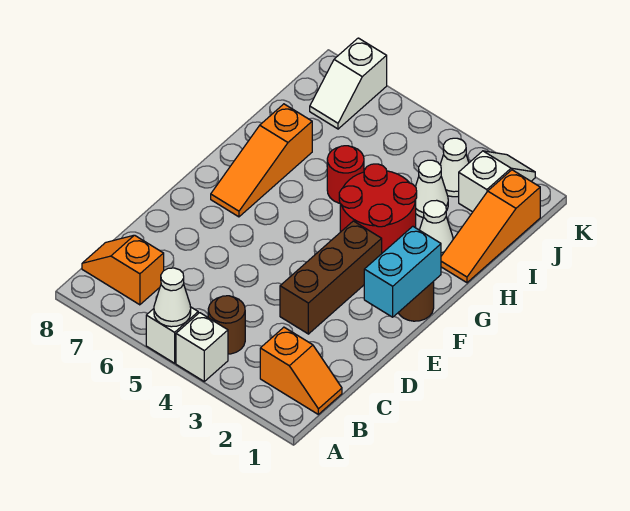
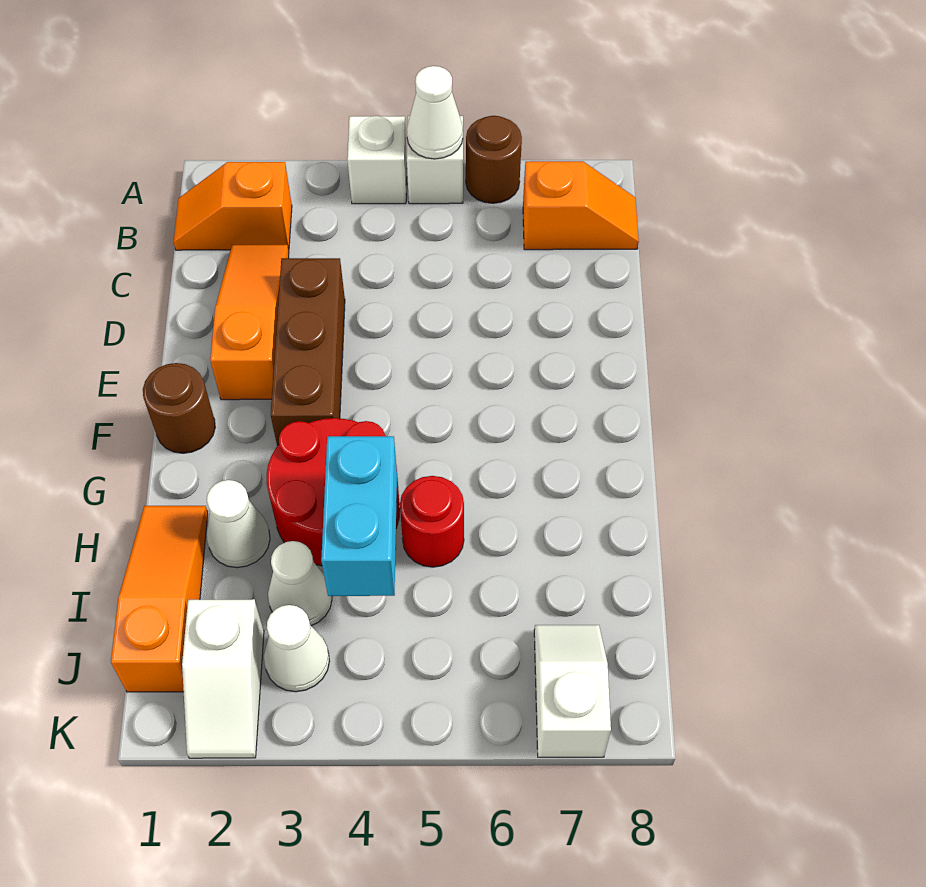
brown round brick B4 level 1 -> brown round brick A6 level 1
cyan brick E1:F1 level 2 -> cyan brick H4:I4 level 2
orange slope F7:H7 level 1 top H -> orange slope C2:E2 level 1 top E

